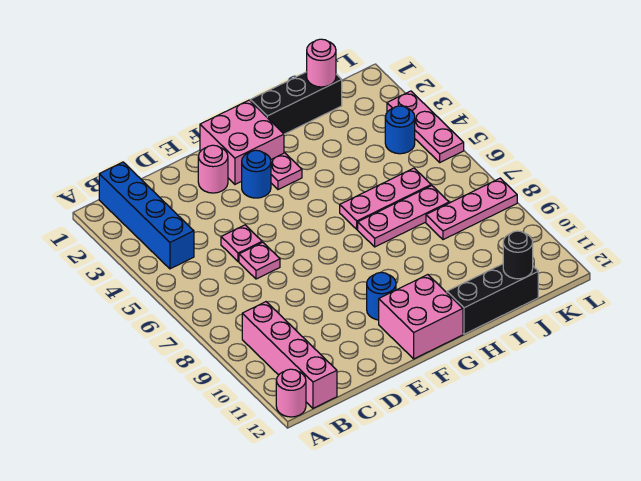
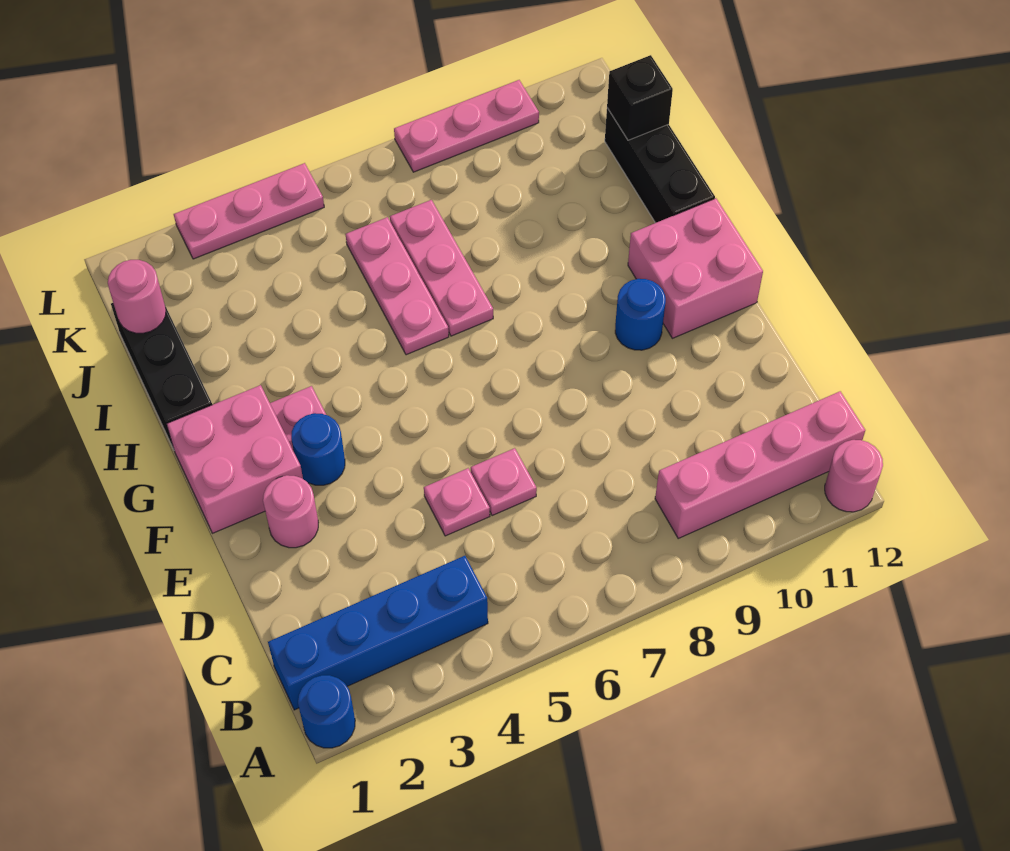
pink plate J8:L8 level 1 -> pink plate L8:L10 level 1
black round brick J12 level 2 -> black brick J12 level 2
blue round brick K4 level 1 -> blue round brick A1 level 1

